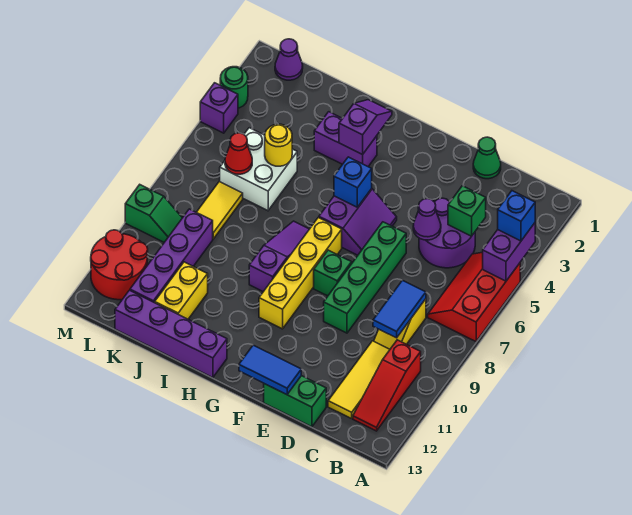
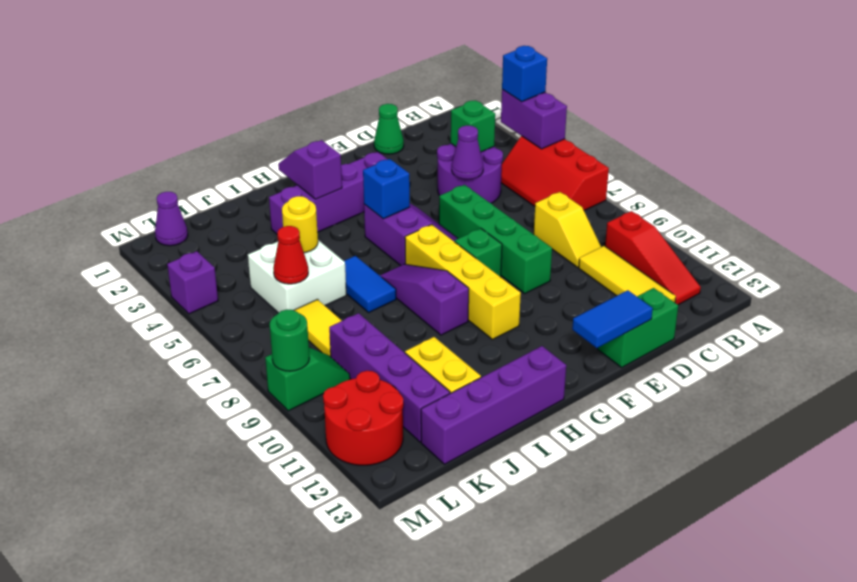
blue tile C8:C9 level 2 -> blue tile I6:I7 level 1
purple brick H3:I3 level 1 -> purple brick F3:I3 level 1
green round brick M3 level 1 -> green round brick M9 level 2

